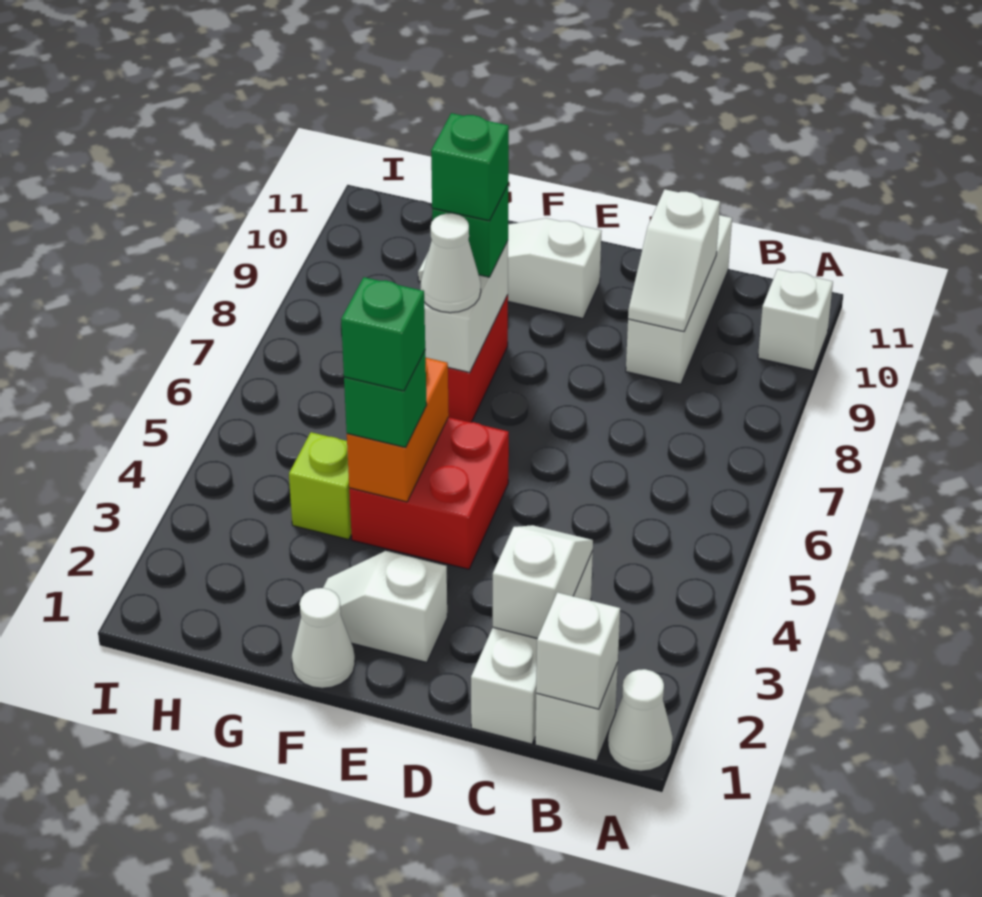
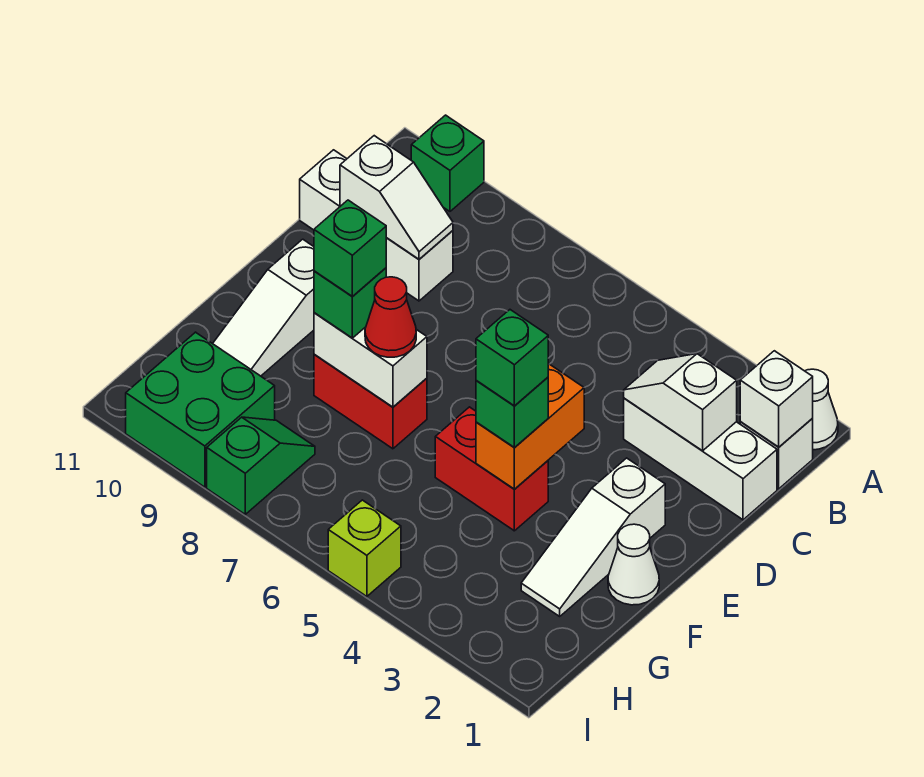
white brick A10 level 1 -> green brick A10 level 1
white slope E2:F2 level 1 top E -> white slope E2:G2 level 1 top E
red brick E4:F5 level 1 -> red brick F4:F5 level 1
orange brick F4:F5 level 2 -> orange brick E4:F4 level 2
white cone F7 level 3 -> red cone F7 level 3
lime brick G4 level 1 -> lime brick I5 level 1
none -> green slope H8:I8 level 1 top I
none -> green brick H9:I10 level 1

